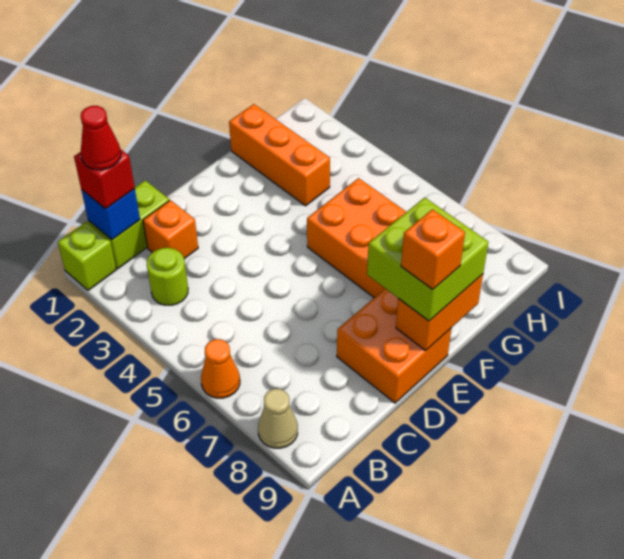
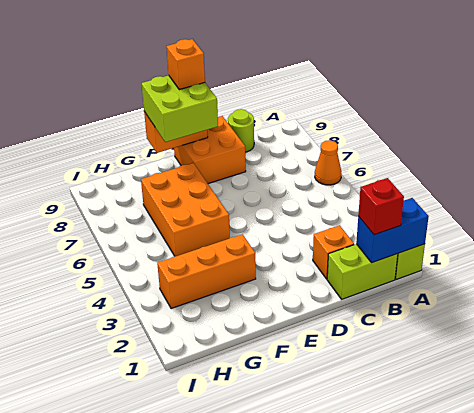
tan cone A8 level 1 -> none
blue brick B1 level 2 -> blue brick A1:B1 level 2
red cone B1 level 4 -> none
lime round brick B3 level 1 -> lime round brick C9 level 1
orange brick G1:G3 level 1 -> orange brick F3:H3 level 1

